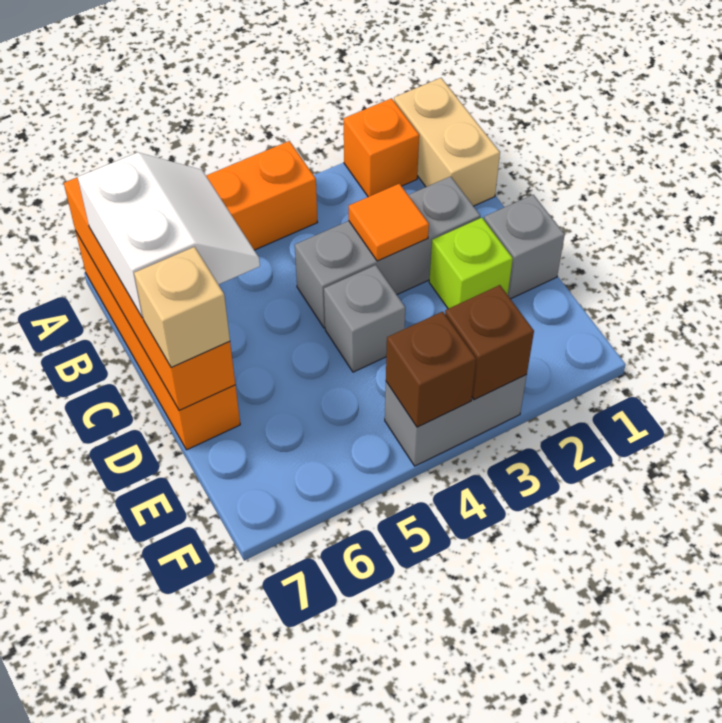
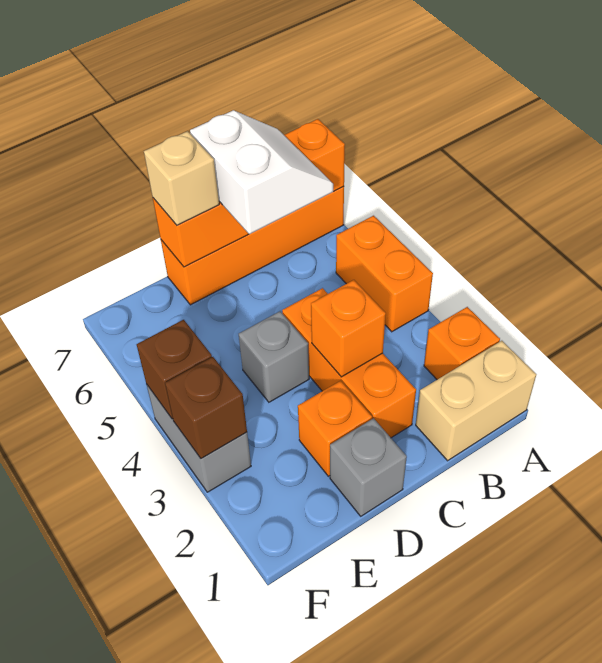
white slope B6:C7 level 3 top 7 -> white slope B6:C7 level 3 top C
grey brick C2:C4 level 1 -> orange brick C2:C4 level 1
orange tile C3 level 2 -> orange brick C3 level 2
lime brick D2 level 1 -> orange brick D2 level 1

